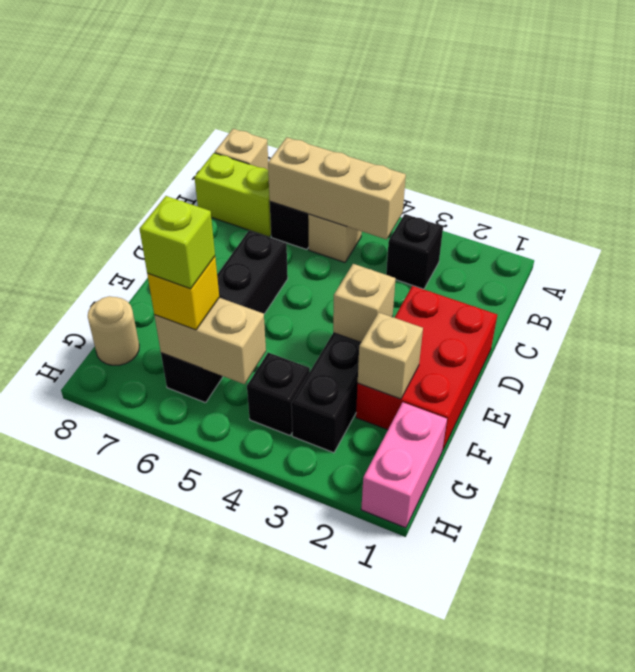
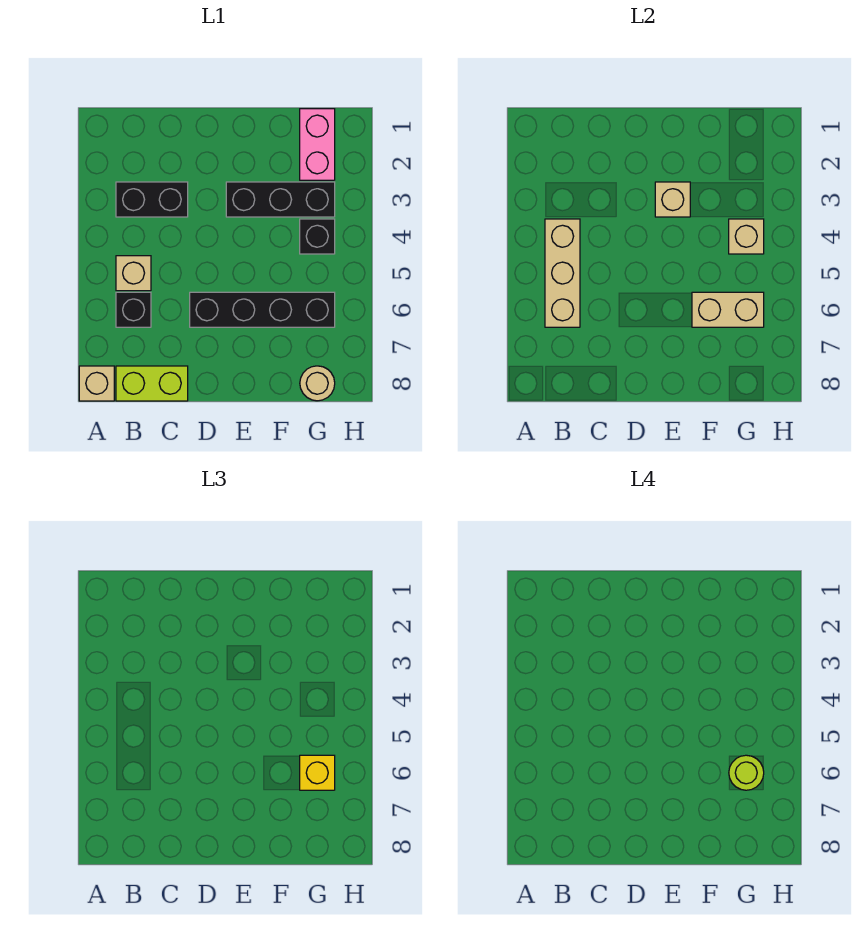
black brick B3 level 1 -> black brick B3:C3 level 1
lime brick B7:B8 level 1 -> lime brick B8:C8 level 1
red brick D1:F2 level 1 -> none
tan brick F2 level 2 -> tan brick G4 level 2
pink brick G1:H1 level 1 -> pink brick G1:G2 level 1
tan brick G5:G6 level 2 -> tan brick F6:G6 level 2
lime brick G6 level 4 -> lime round brick G6 level 4

